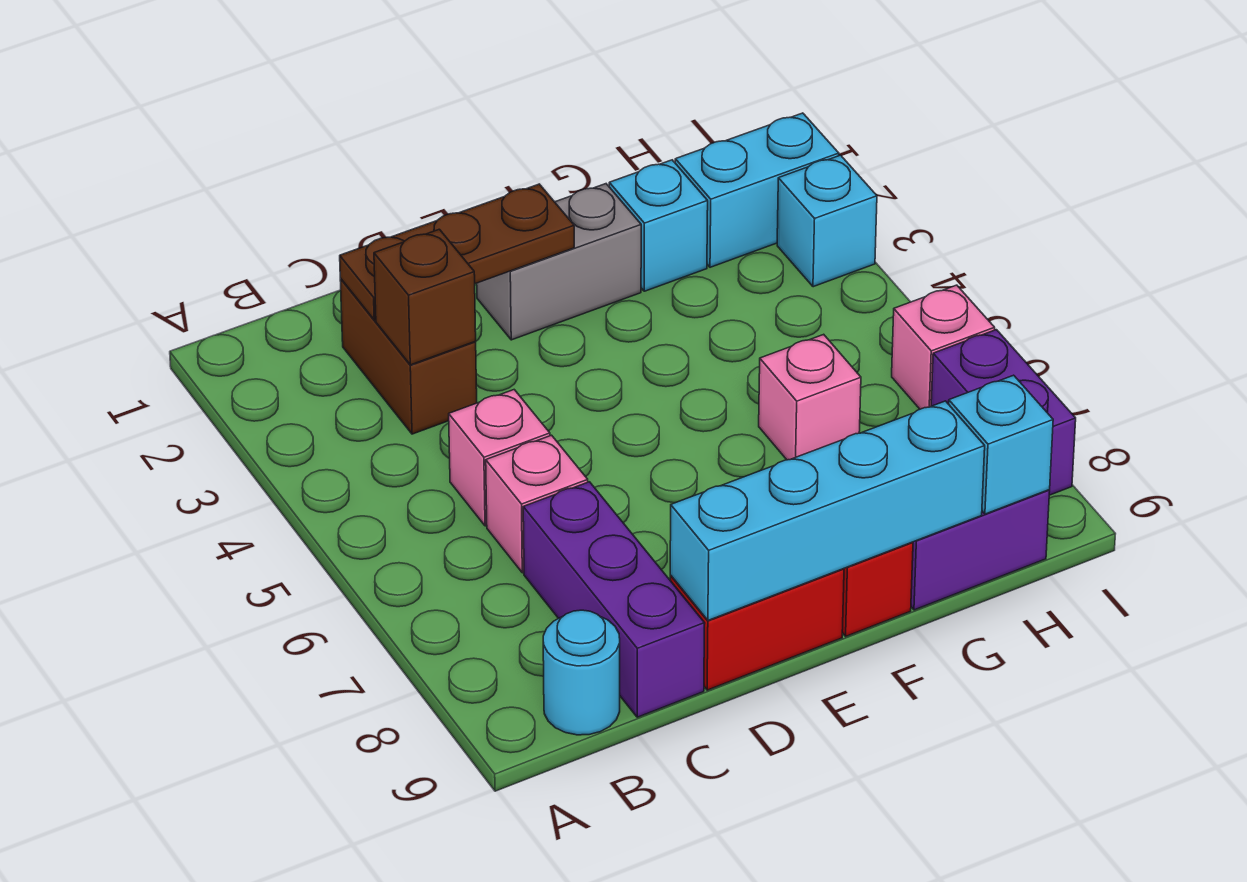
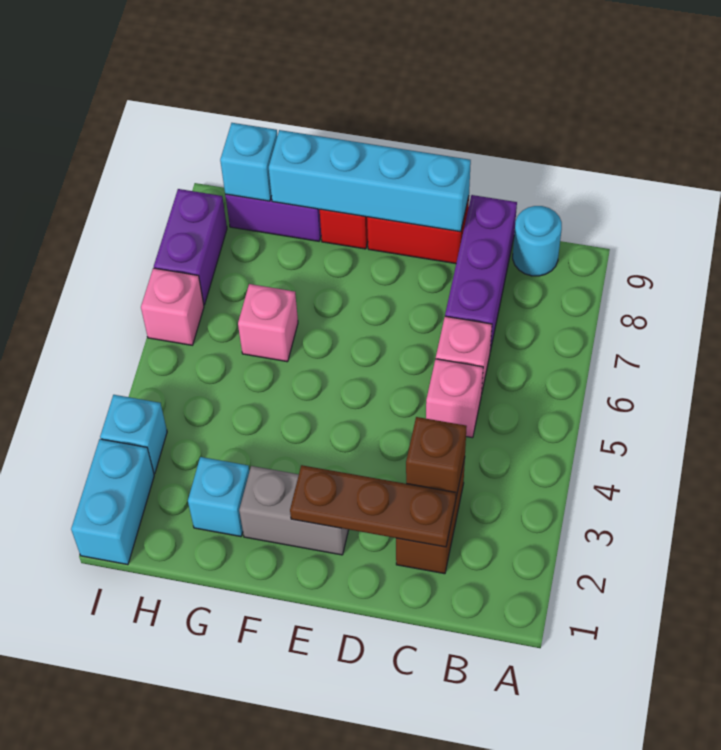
cyan brick H2:I2 level 1 -> cyan brick I1:I2 level 1

